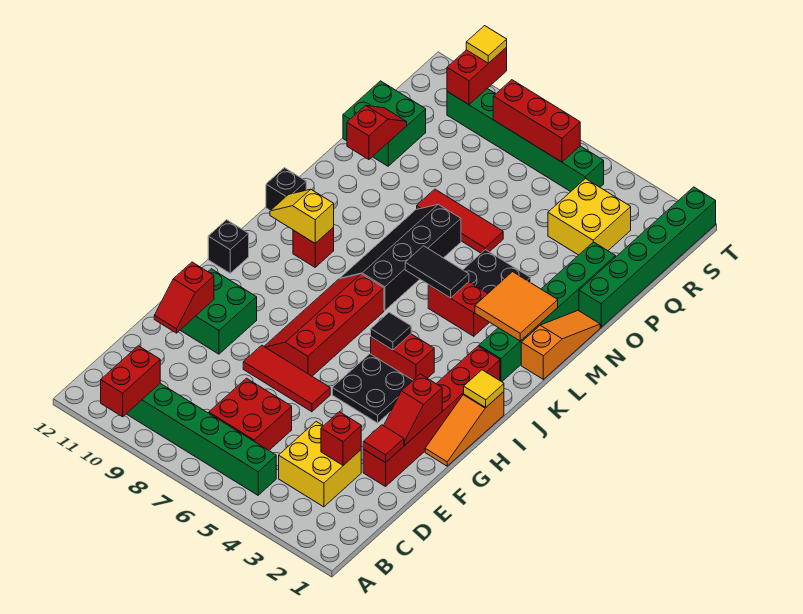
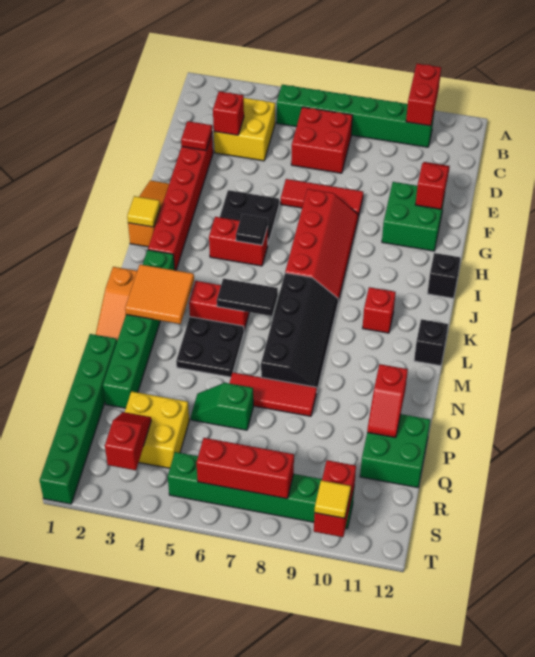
red slope F2:G2 level 2 top G -> red slope R3:S3 level 2 top S
yellow slope K10:K11 level 2 top 10 -> none
none -> green slope P5:P6 level 1 top 6

